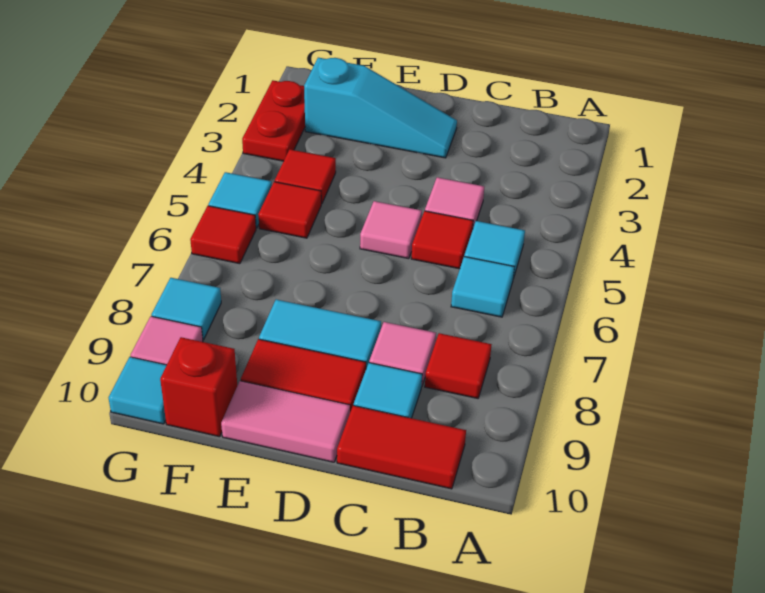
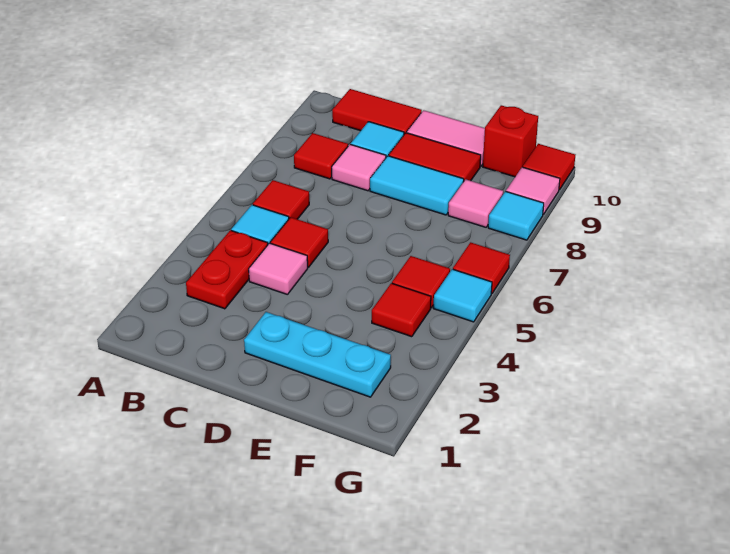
cyan tile B6 level 1 -> red tile B6 level 1
cyan slope D2:F2 level 1 top F -> cyan plate D2:F2 level 1
pink tile D5 level 1 -> pink tile F8 level 1
red plate G2:G3 level 1 -> red plate B3:B4 level 1
cyan tile G10 level 1 -> red tile G10 level 1

